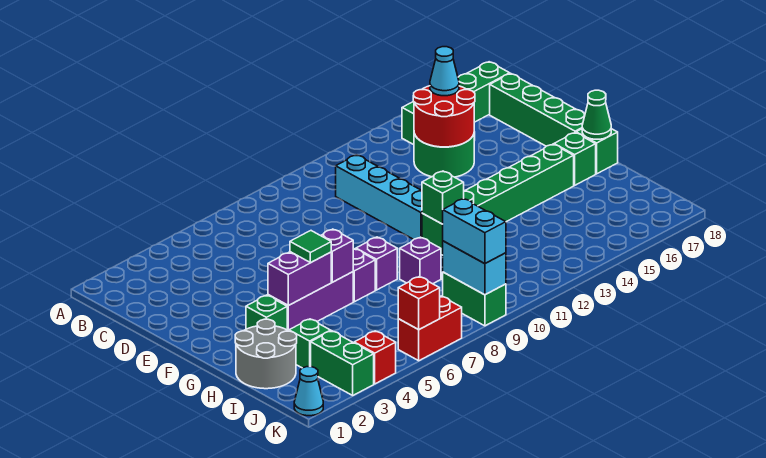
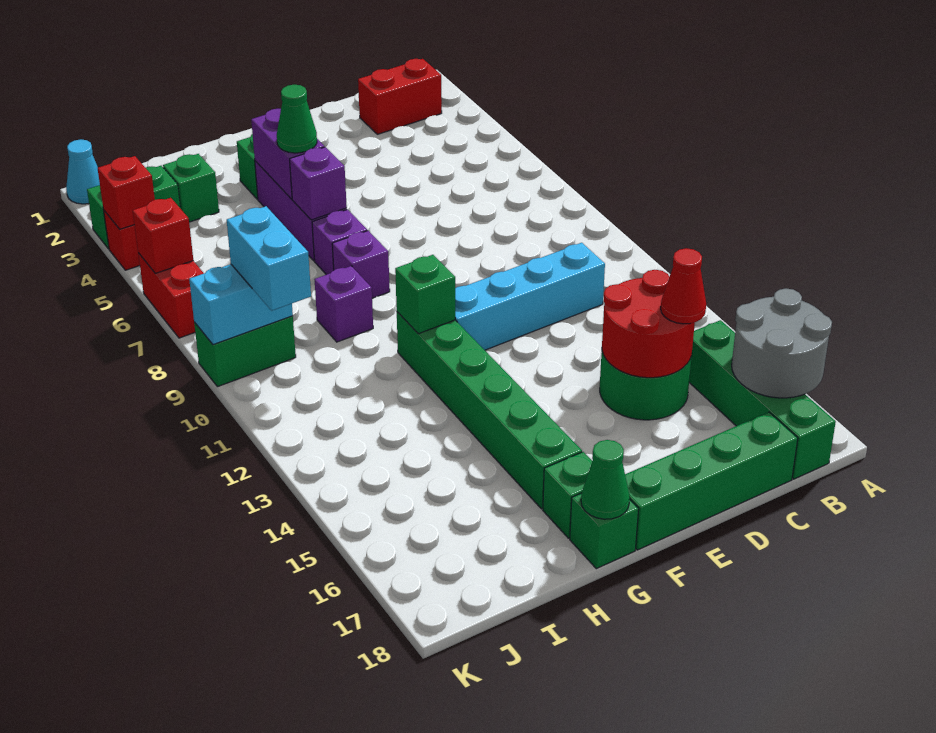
none -> red brick B2:C2 level 1
cyan cone C15 level 3 -> red cone C15 level 3
green tile G5 level 3 -> green cone G5 level 3
grey round brick H1:I2 level 1 -> grey round brick A16:B17 level 2
cyan brick J9:K9 level 3 -> cyan brick J9:J10 level 3
none -> red brick K4 level 2

